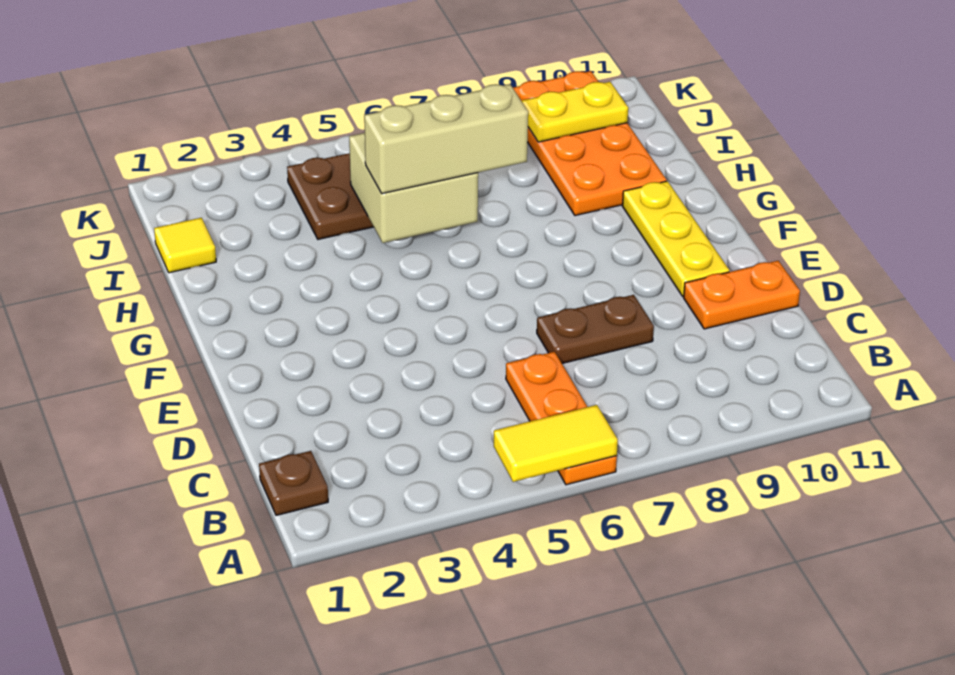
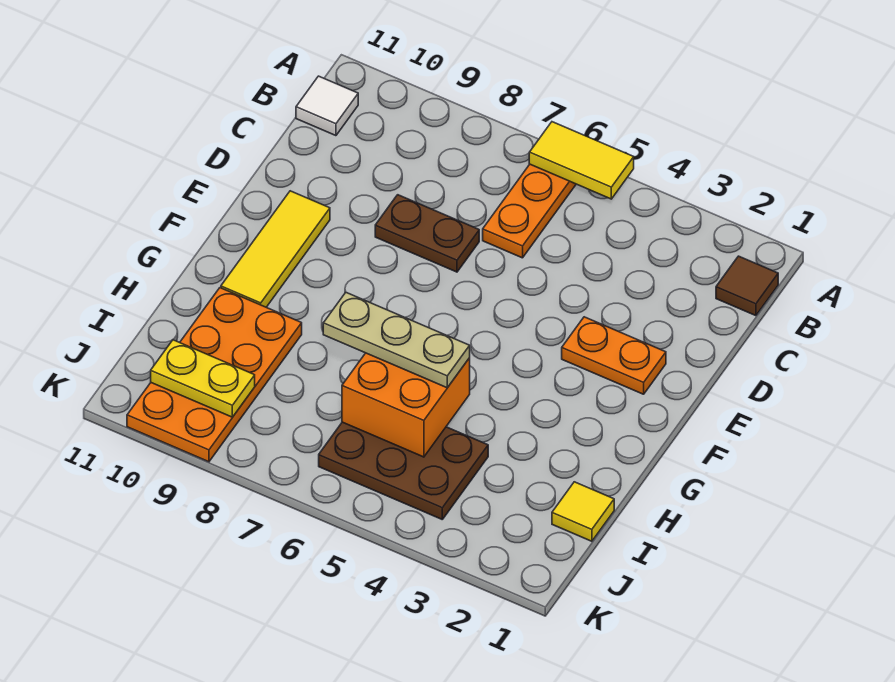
brown plate B1 level 1 -> brown tile B1 level 1
none -> white tile B11 level 1
orange plate D10:D11 level 1 -> orange plate E2:E3 level 1
yellow plate E10:G10 level 1 -> yellow tile E10:G10 level 1
tan brick H5:I6 level 2 -> orange brick H5:I6 level 2
tan brick H5:H7 level 3 -> tan plate H5:H7 level 3

